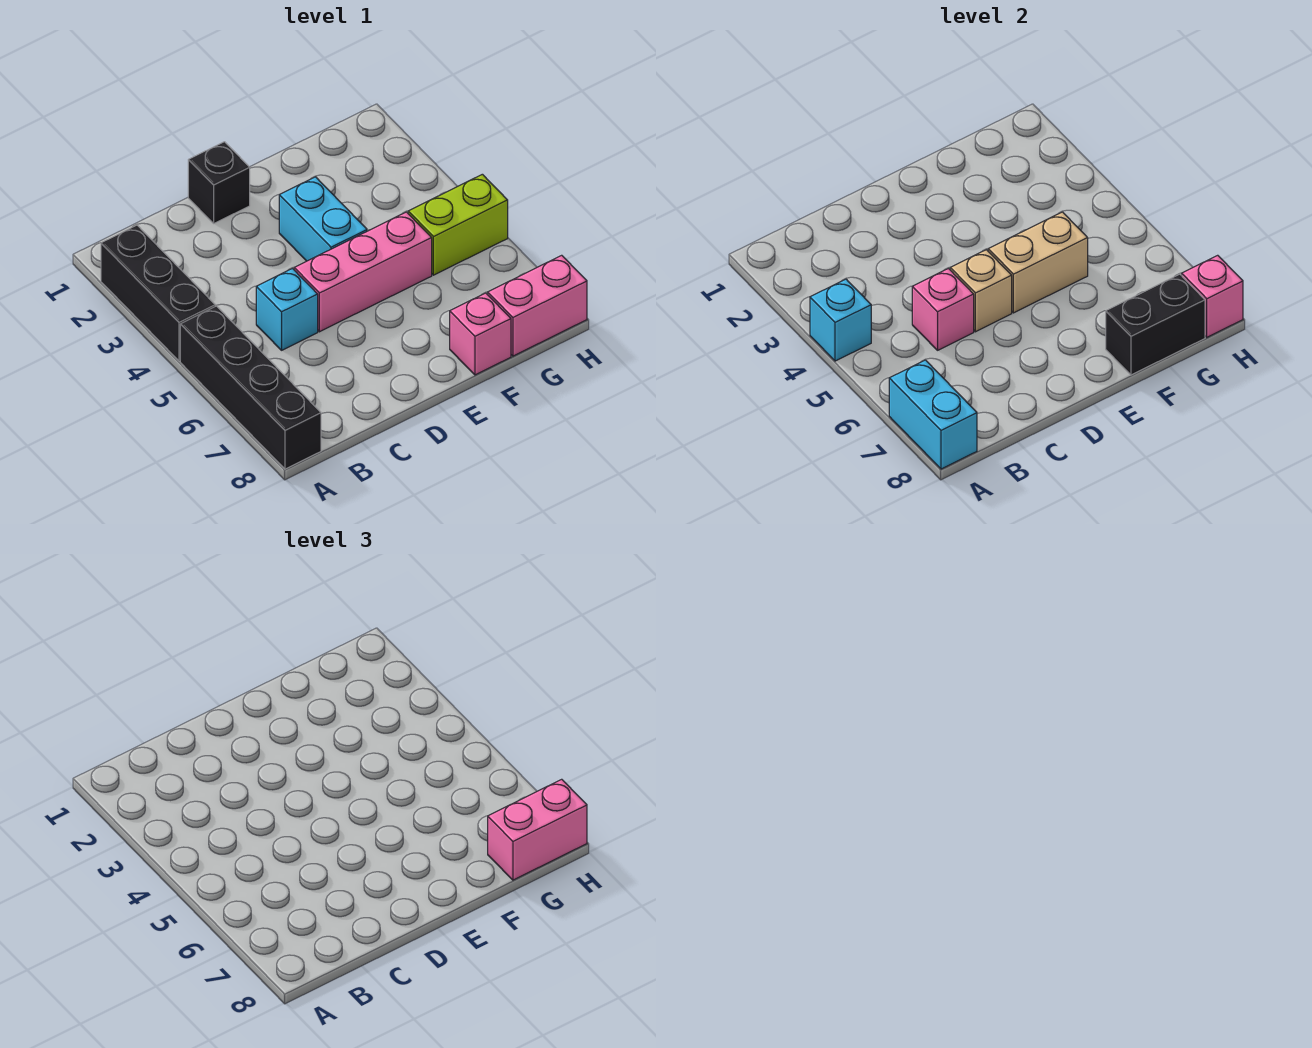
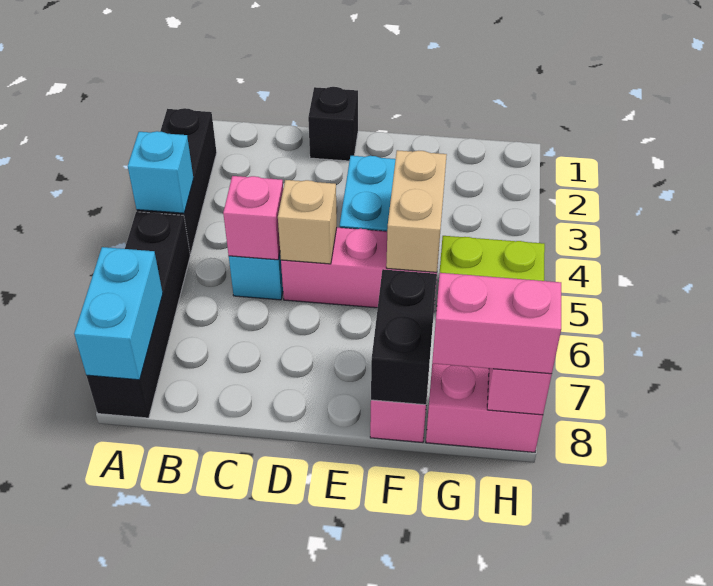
tan brick E5:F5 level 2 -> tan brick F4:F5 level 2
black brick F8:G8 level 2 -> black brick F7:F8 level 2

